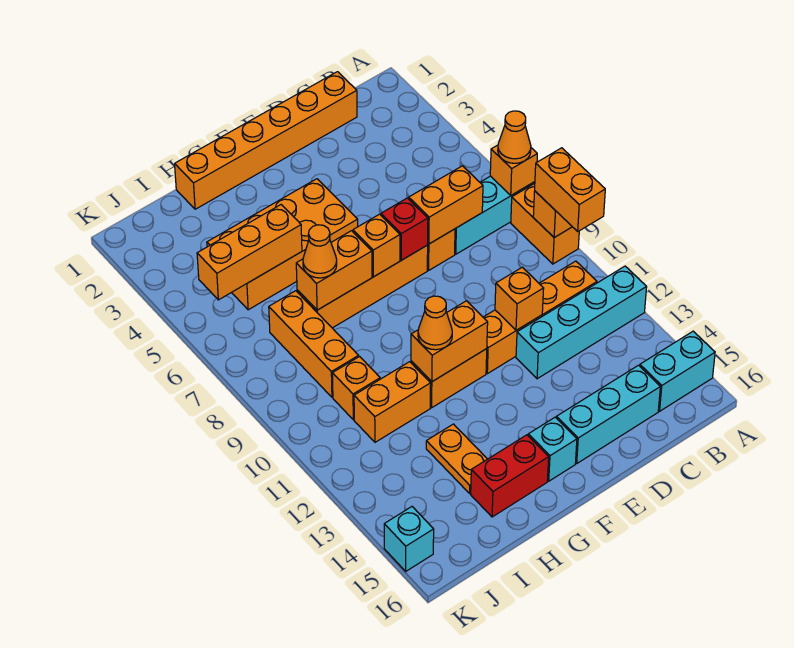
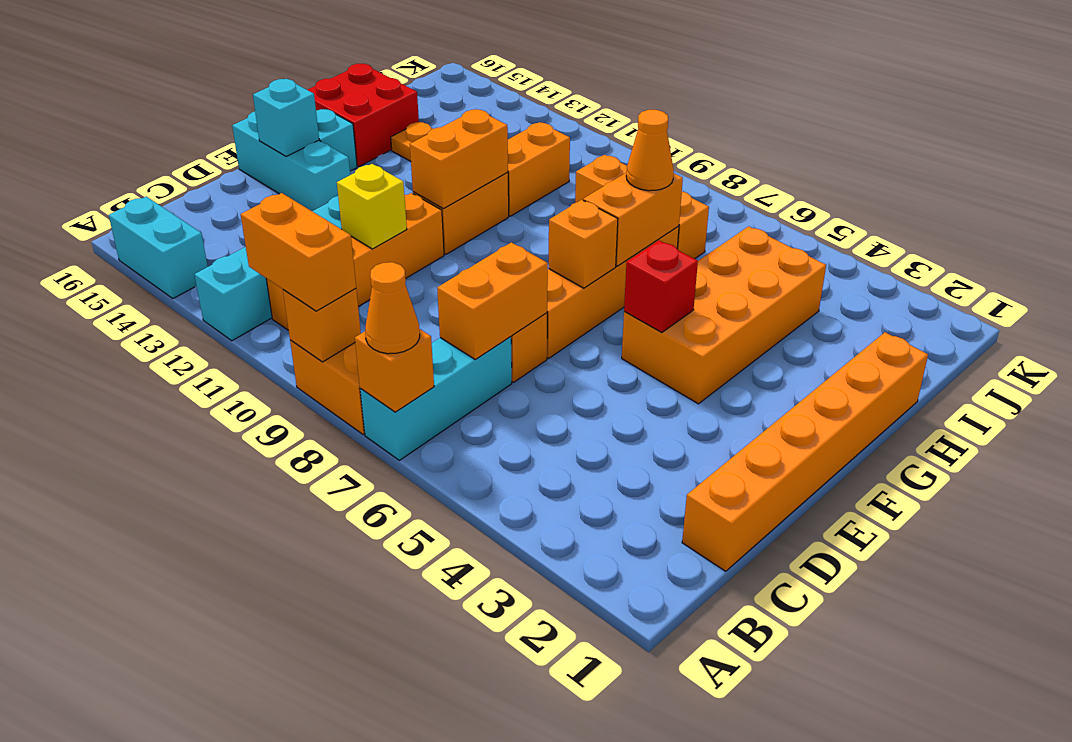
cyan brick A15:B15 level 1 -> cyan brick A14:A15 level 1
cyan brick C15:E15 level 1 -> cyan brick E14:E16 level 1
orange brick D11 level 2 -> yellow brick D11 level 2
red brick E7 level 2 -> red brick F5 level 2
orange cone G11 level 3 -> none
red brick G15:H15 level 1 -> red brick G15:H16 level 1
orange brick H5:J5 level 2 -> none
orange brick I10 level 1 -> none
cyan brick K15 level 1 -> cyan brick E15 level 2

